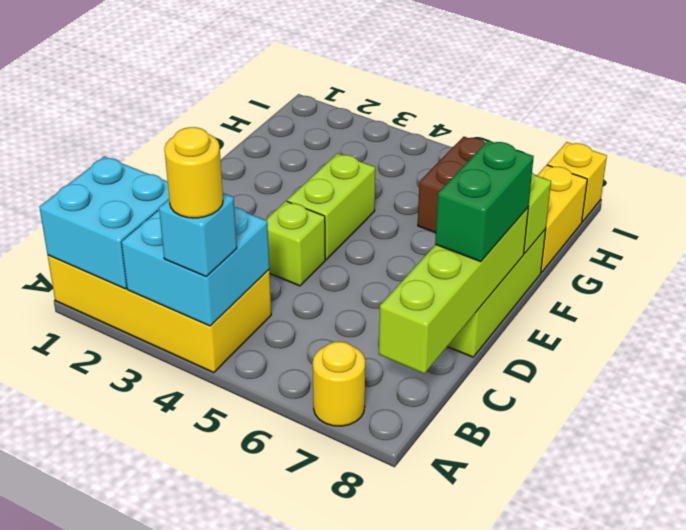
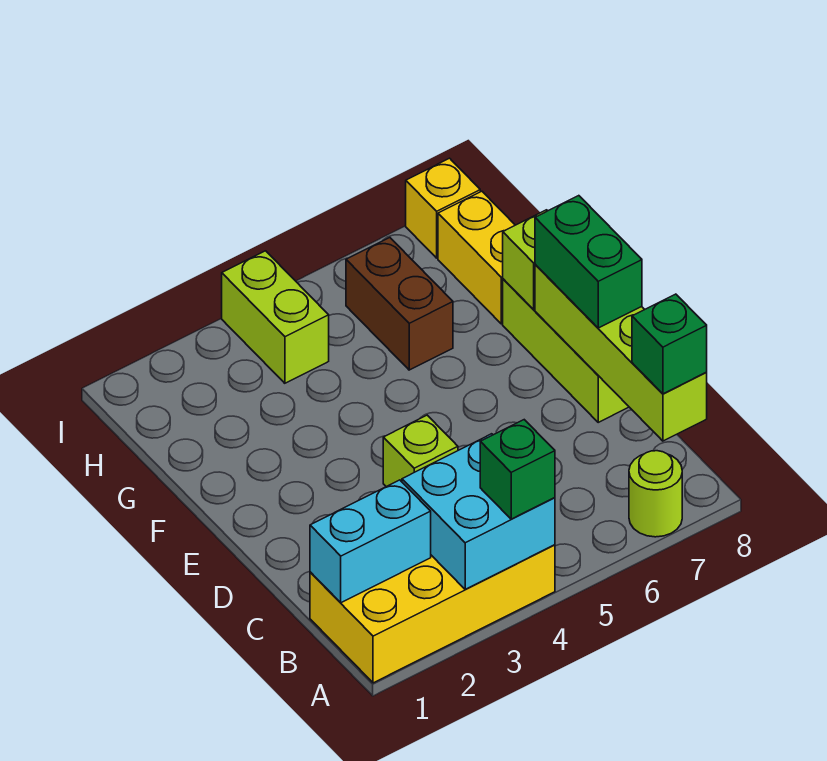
cyan brick A1:B2 level 2 -> cyan brick B1:B2 level 2
cyan brick A4 level 3 -> green brick A4 level 3
yellow round brick A4 level 4 -> none
yellow round brick A7 level 1 -> lime round brick A7 level 1
none -> green brick B8 level 3
lime brick E4:F4 level 1 -> lime brick H4:I4 level 1

